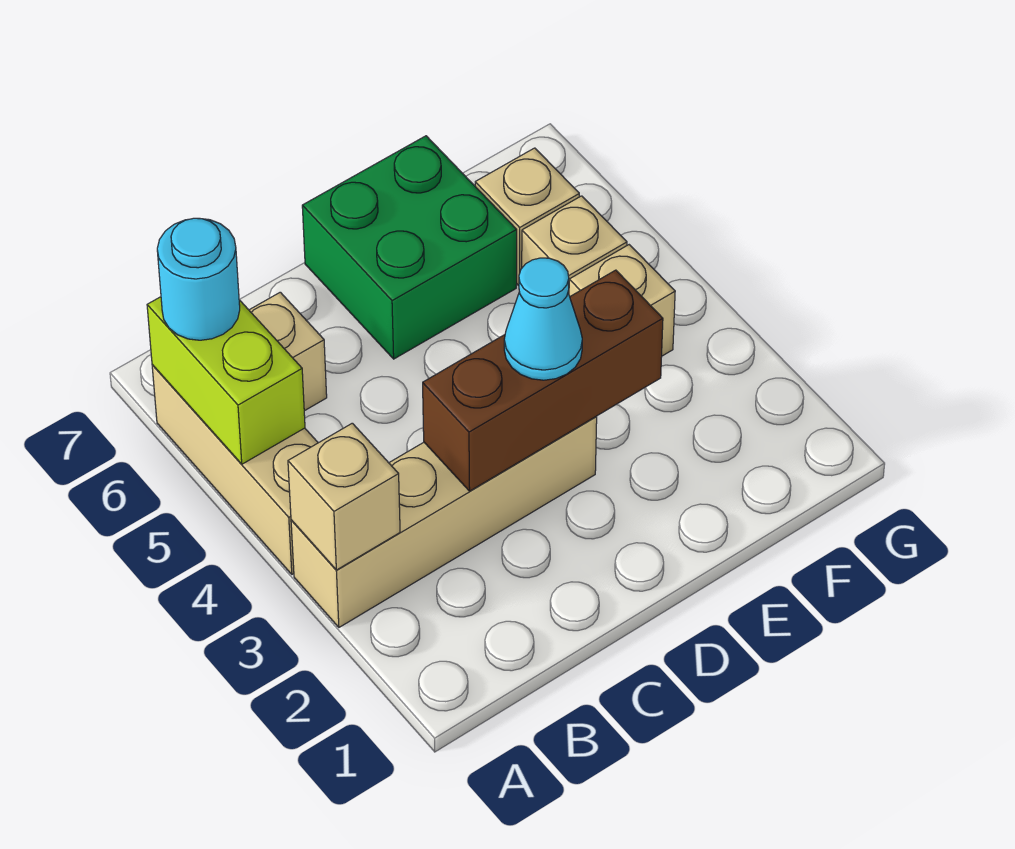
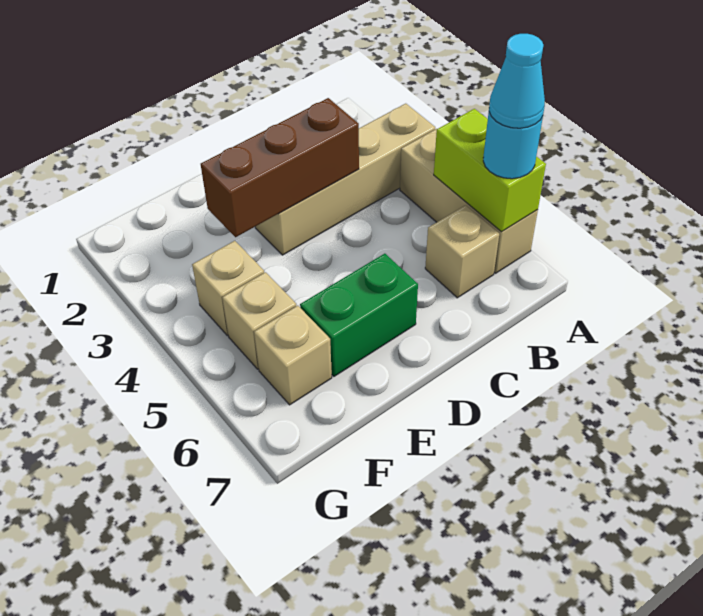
tan brick A3 level 2 -> none
cyan cone D3 level 3 -> cyan cone A6 level 4
green brick D6:E7 level 1 -> green brick D6:E6 level 1

